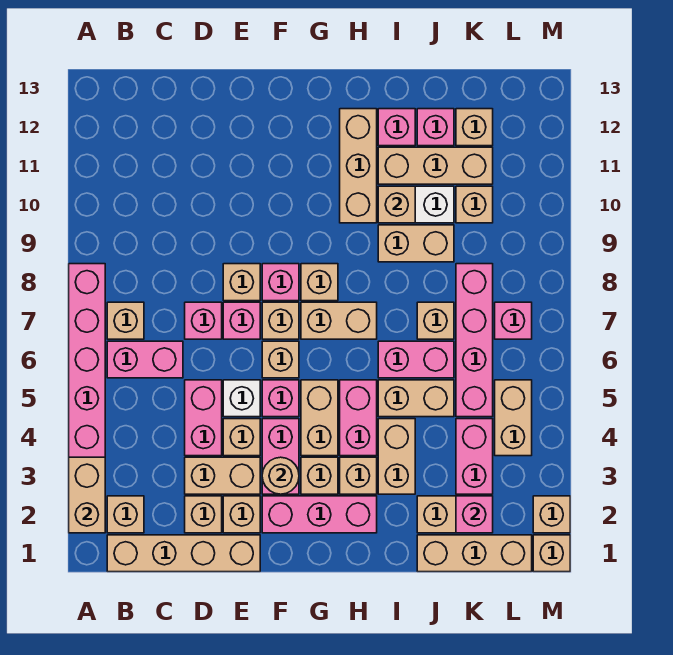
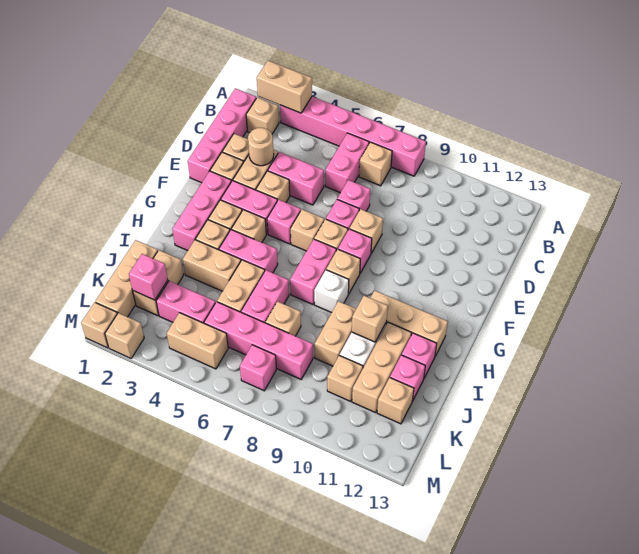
tan brick B1:E1 level 1 -> pink brick B1:E1 level 1
white brick E5 level 1 -> white brick H8 level 1
tan round brick F3 level 2 -> tan round brick D3 level 2
tan brick G4:G5 level 1 -> tan brick G4 level 1
tan brick G7:H7 level 1 -> pink brick G7:H7 level 1

